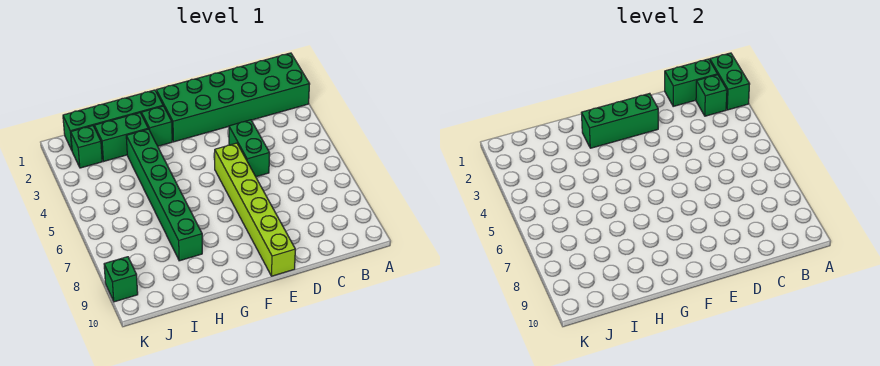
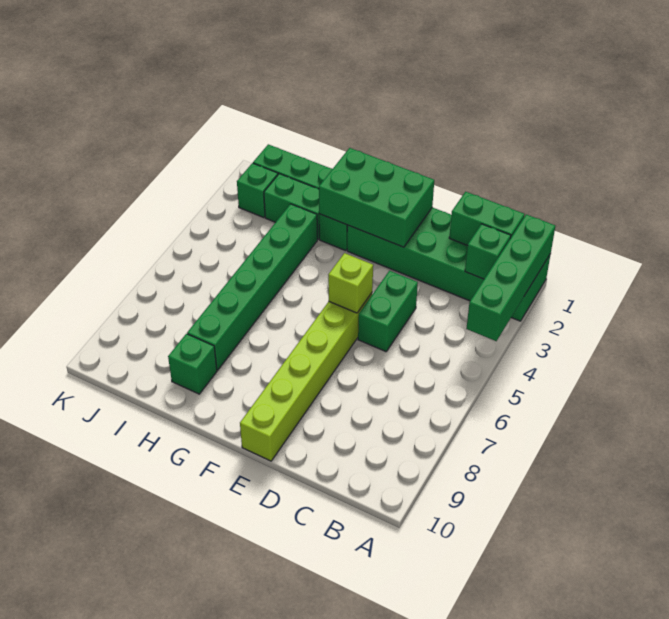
green brick A1:A2 level 2 -> green brick A1:A4 level 2
green brick E2:G2 level 2 -> green brick E1:G2 level 2
none -> lime brick E5 level 2
green brick K9 level 1 -> green brick H9 level 1

